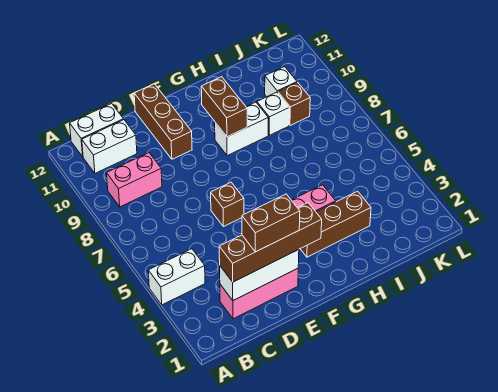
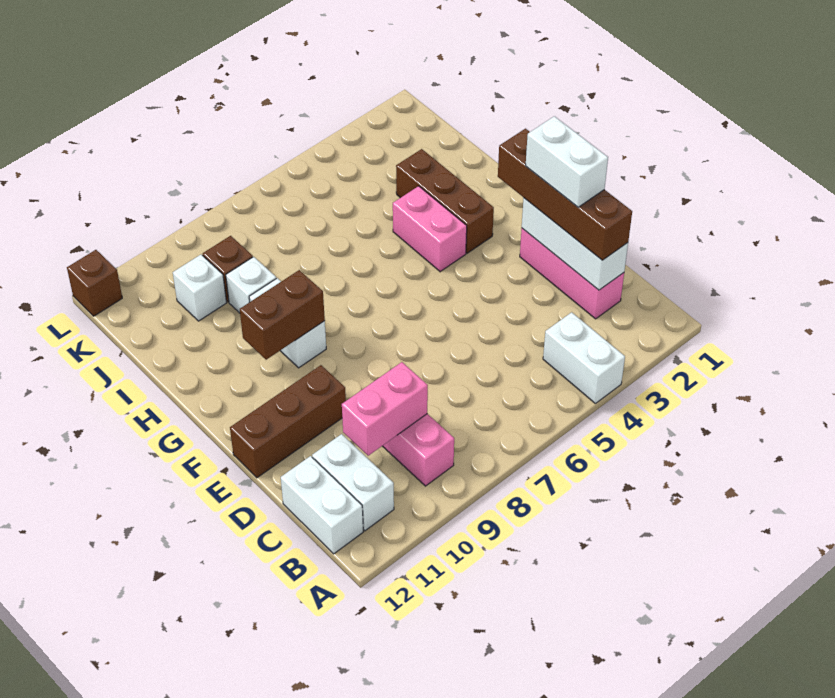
none -> pink brick C9:C10 level 2
brown brick D2:E2 level 4 -> white brick D2:E2 level 4
brown brick E6 level 1 -> brown brick L12 level 1

